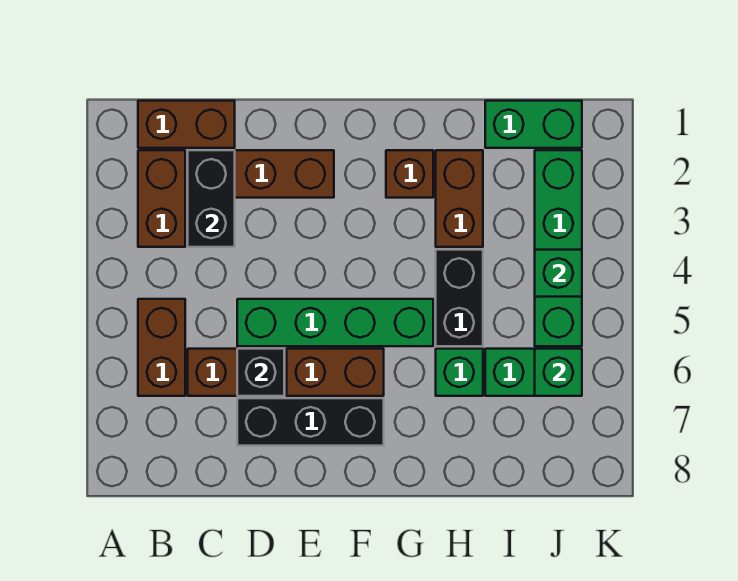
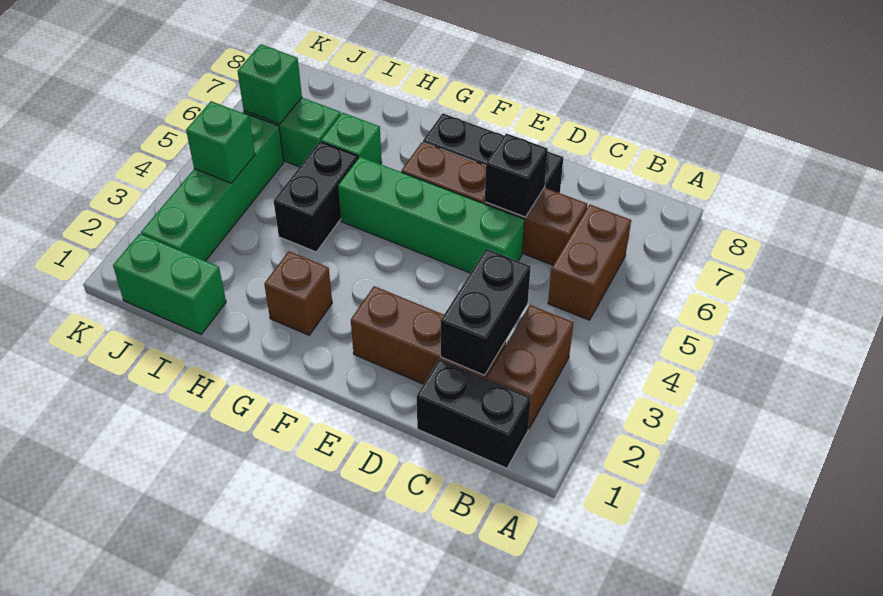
brown brick B1:C1 level 1 -> black brick B1:C1 level 1
brown brick H2:H3 level 1 -> none

